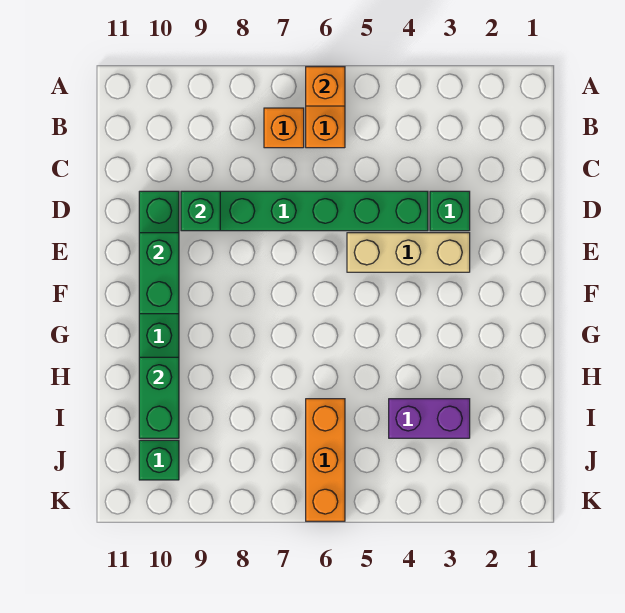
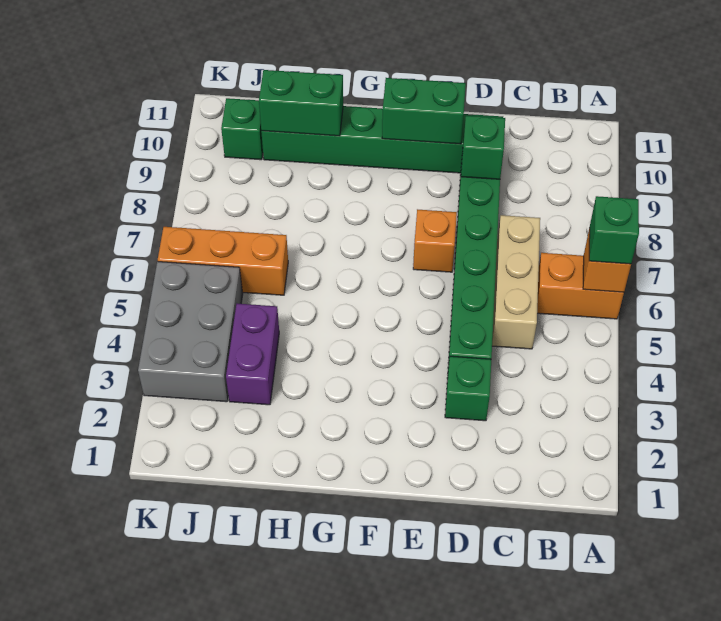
none -> green brick A6 level 3
orange brick B7 level 1 -> orange brick E7 level 1
tan brick E3:E5 level 1 -> tan brick C5:C7 level 1
none -> grey brick J3:K5 level 1

